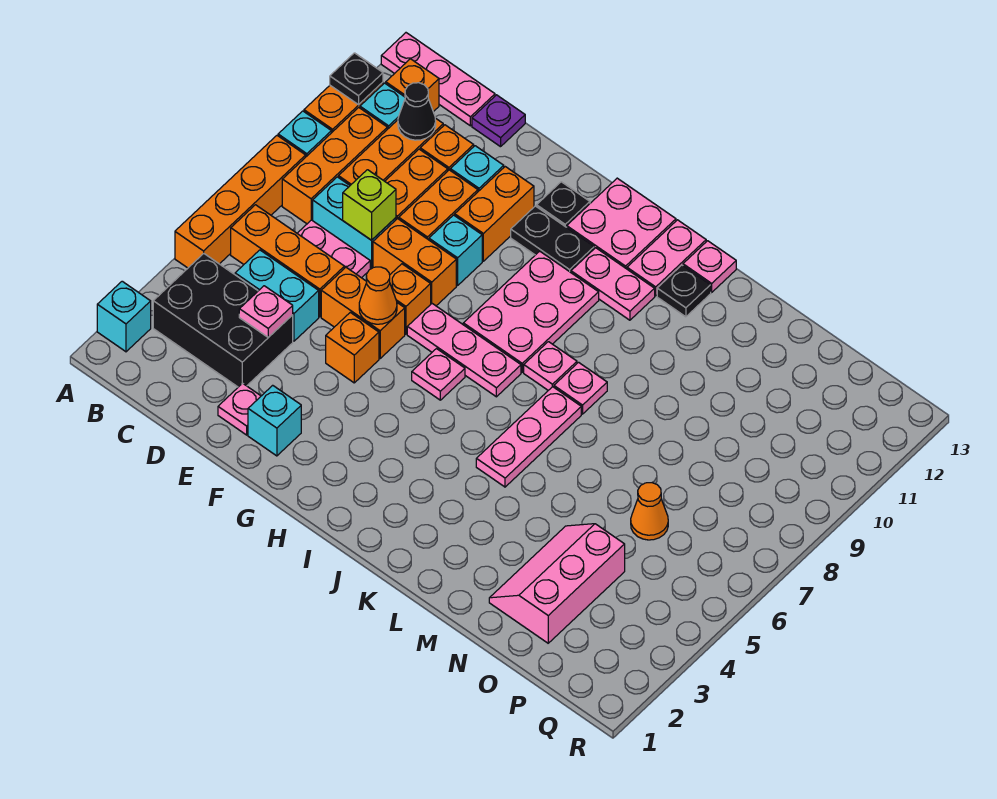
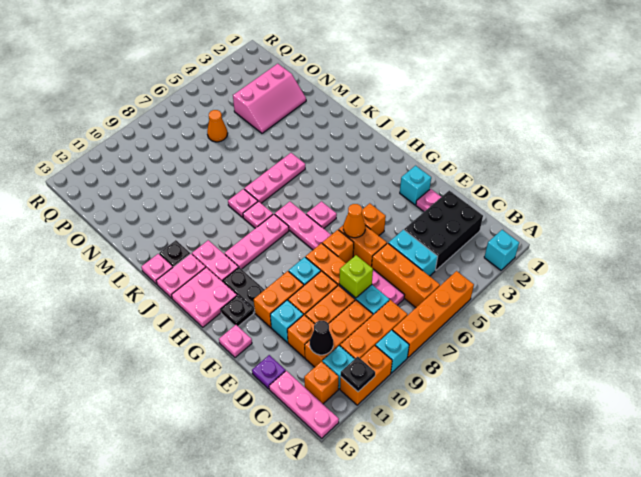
black brick B3:D4 level 1 -> black brick C2:D4 level 1
pink plate D4 level 2 -> pink plate F13 level 1
pink plate H8:I10 level 1 -> pink plate I8:I10 level 1

